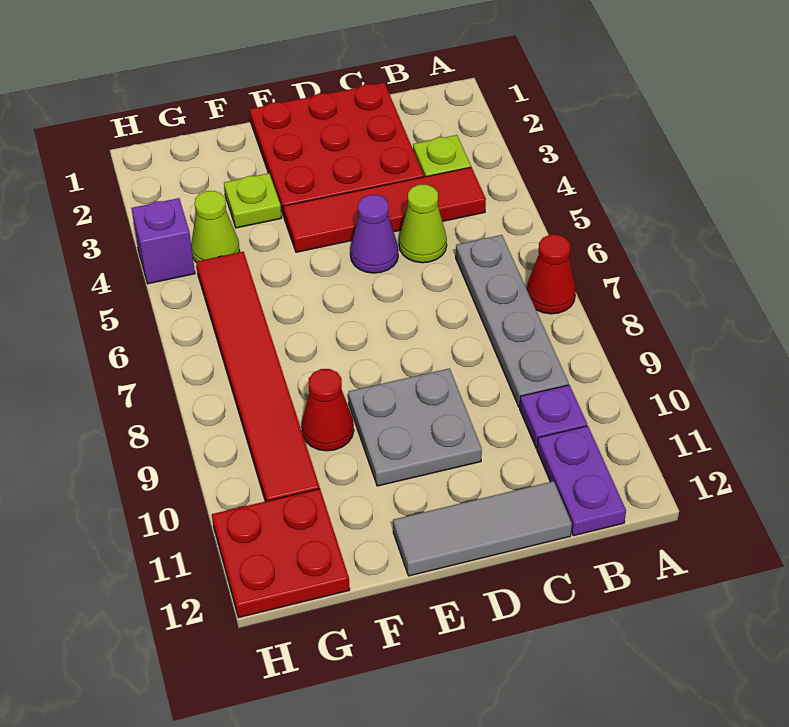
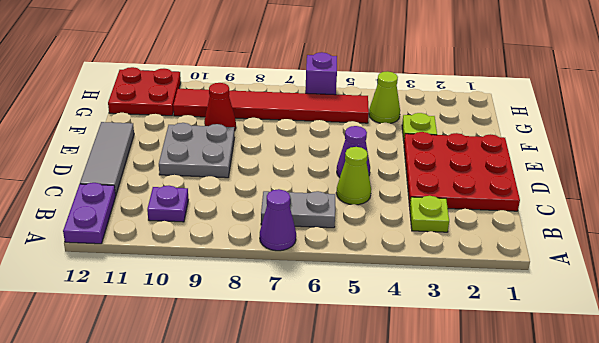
red cone A7 level 1 -> purple cone A7 level 1
red tile B4:E4 level 1 -> none
grey plate B6:B9 level 1 -> grey plate B6:B7 level 1
purple plate B11:B12 level 1 -> purple plate A12:B12 level 1
purple brick H4 level 1 -> purple brick H6 level 1

